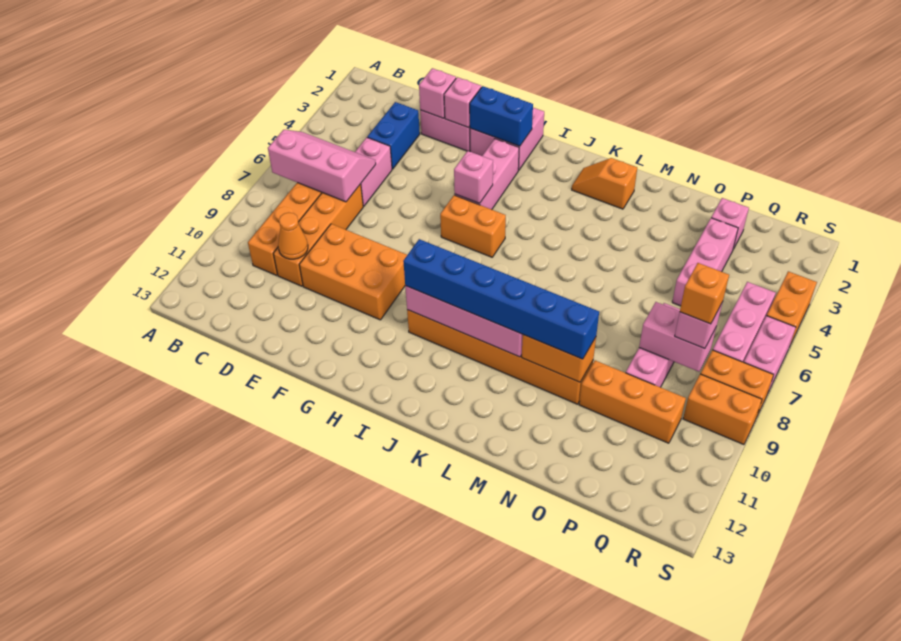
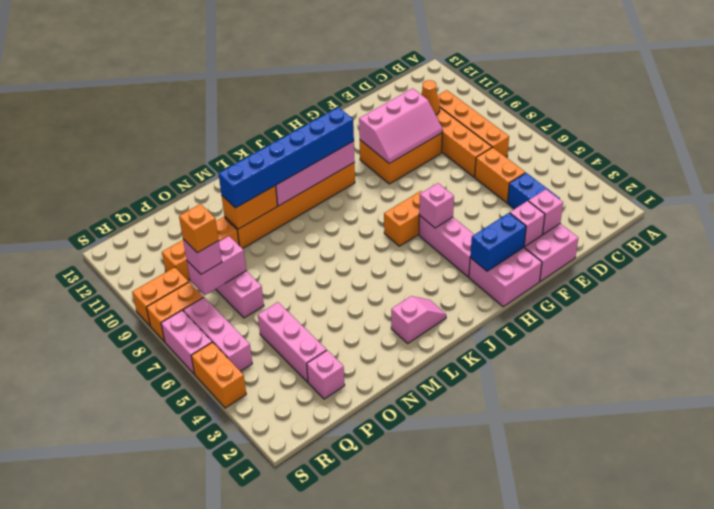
pink slope B6:D7 level 2 top 7 -> pink slope E9:G10 level 2 top 10
pink brick D5:D6 level 1 -> orange brick D5:D6 level 1
orange slope K2:L2 level 1 top L -> pink slope K2:L2 level 1 top L

